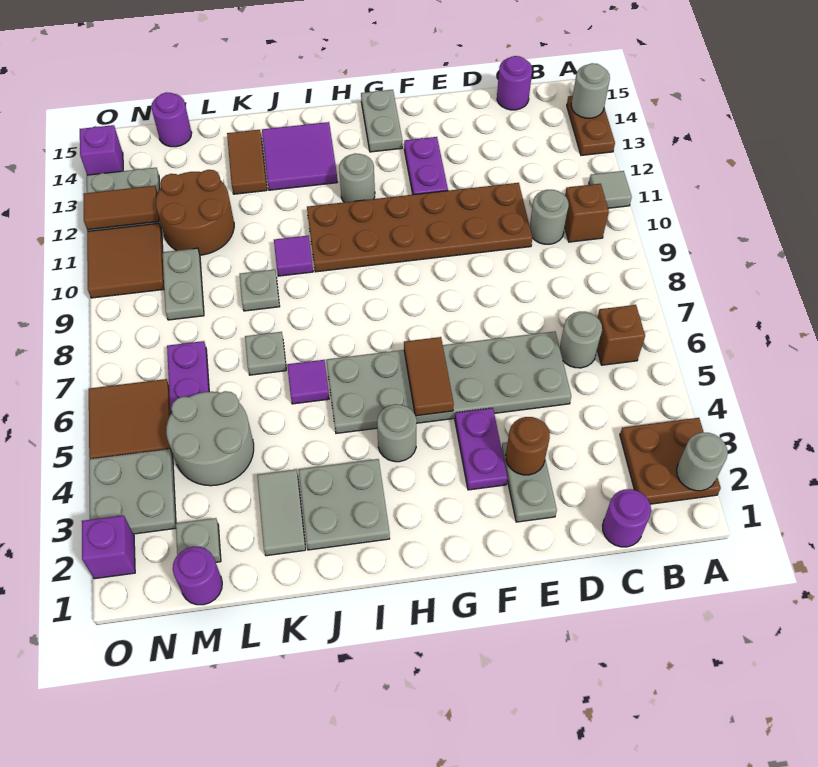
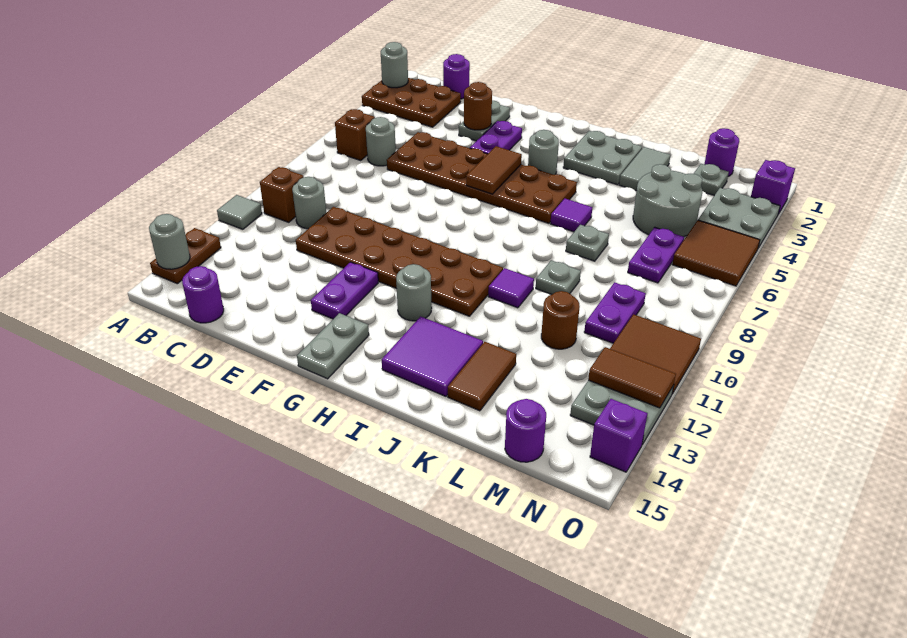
brown plate A2:B3 level 1 -> brown plate A2:C3 level 1
grey plate D5:I6 level 1 -> brown plate D5:I6 level 1
brown round brick L11:M12 level 1 -> brown round brick L11 level 1
grey plate M9:M10 level 1 -> purple plate M9:M10 level 1

